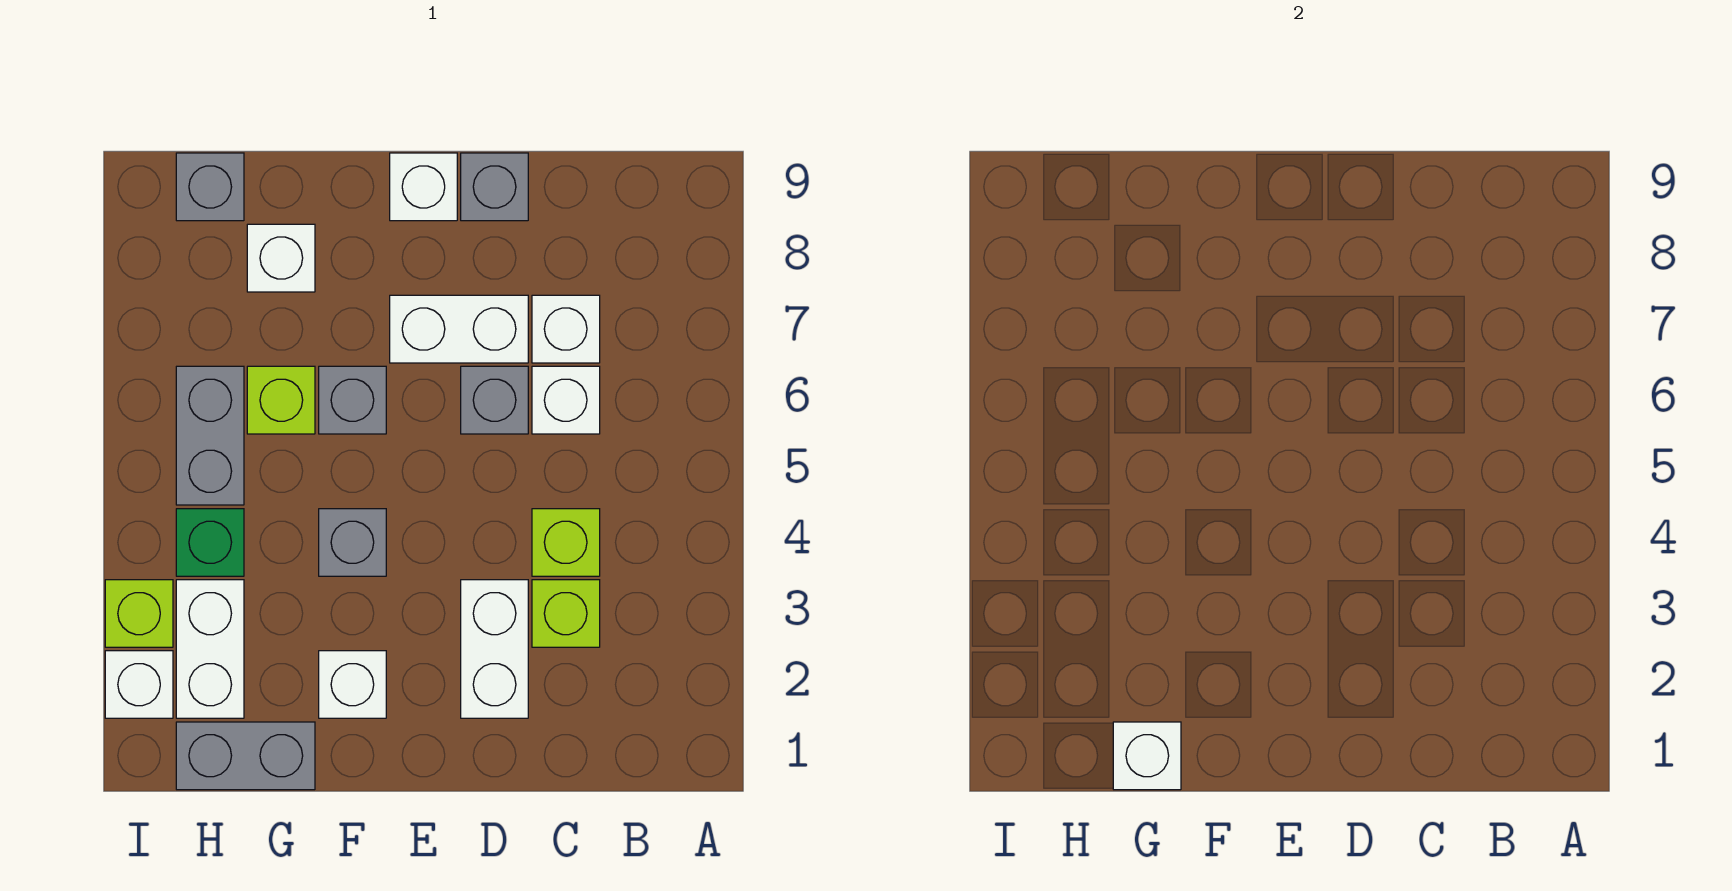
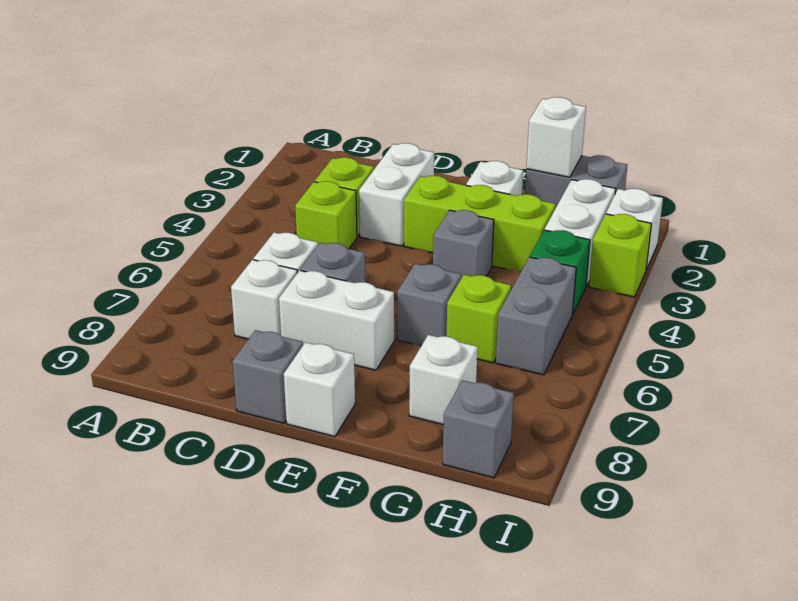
none -> lime brick E3:G3 level 1

